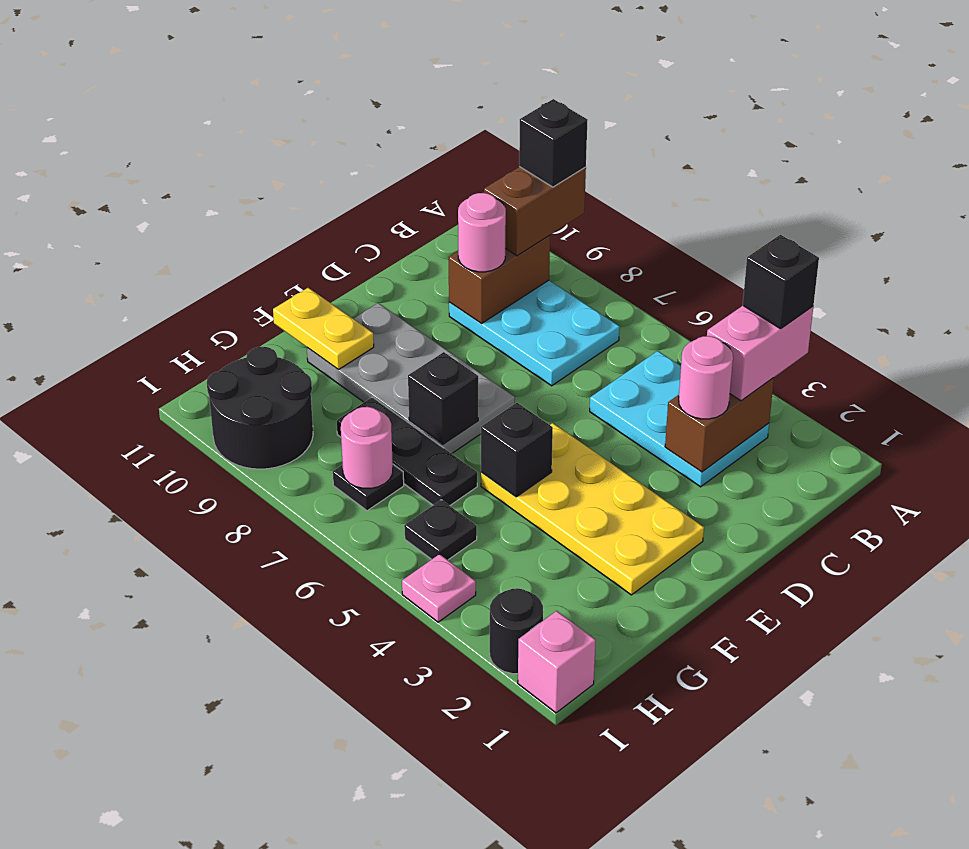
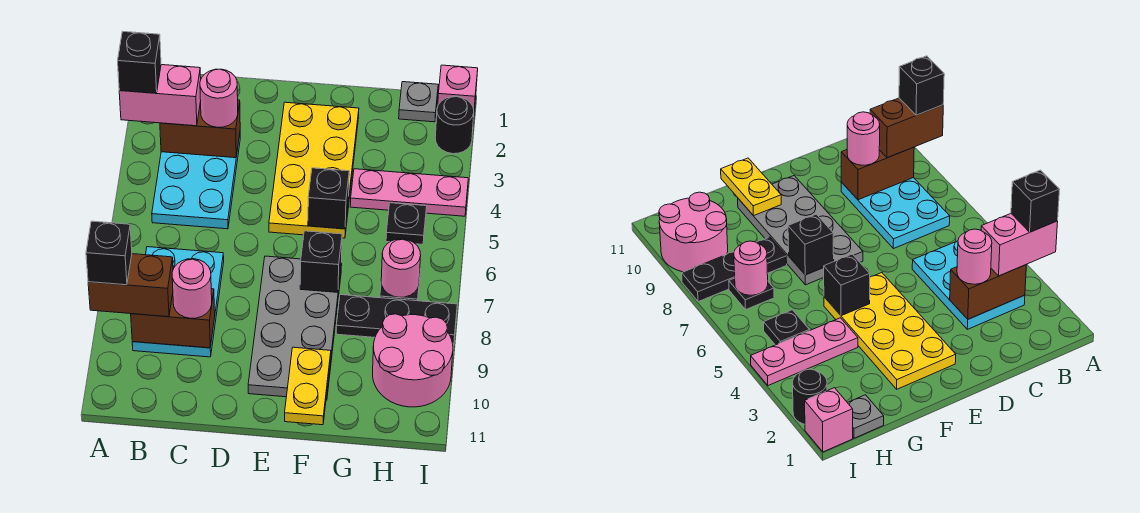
black plate G6:G8 level 1 -> black plate G8:I8 level 1
none -> grey plate H1 level 1
black round brick H9:I10 level 1 -> pink round brick H9:I10 level 1
pink plate I4 level 1 -> pink plate G4:I4 level 1

